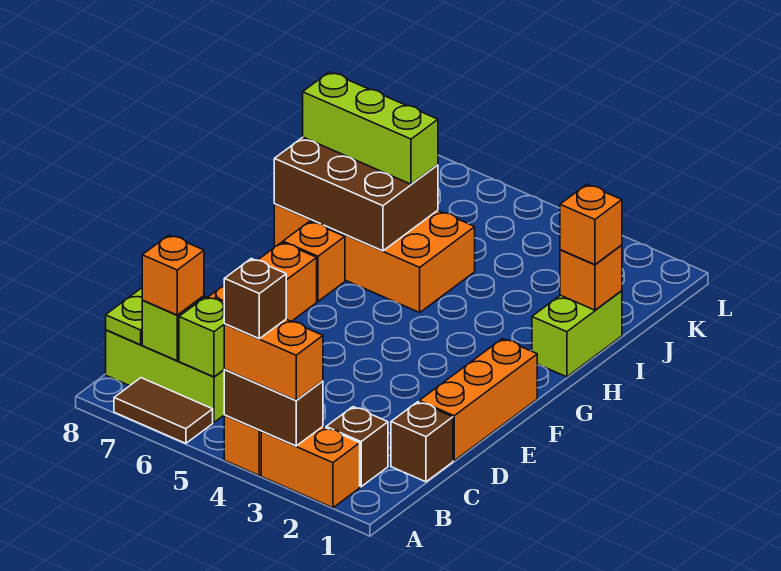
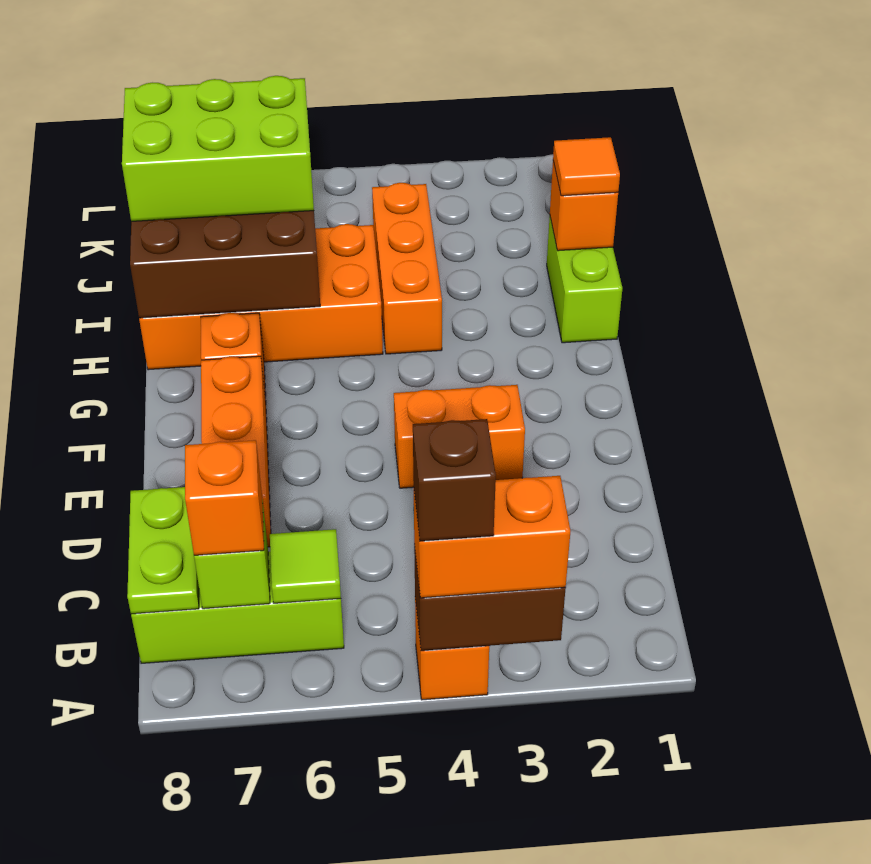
orange brick A2:A3 level 1 -> orange brick E3:E4 level 1
brown tile A6:A7 level 1 -> none
brown brick B2 level 1 -> none
lime brick B6 level 2 -> lime tile B6 level 2
brown brick C1 level 1 -> none
orange brick D1:F1 level 1 -> orange brick H4:J4 level 1
orange brick I1 level 3 -> orange tile I1 level 3
lime brick I6:I8 level 3 -> lime brick I6:J8 level 3

